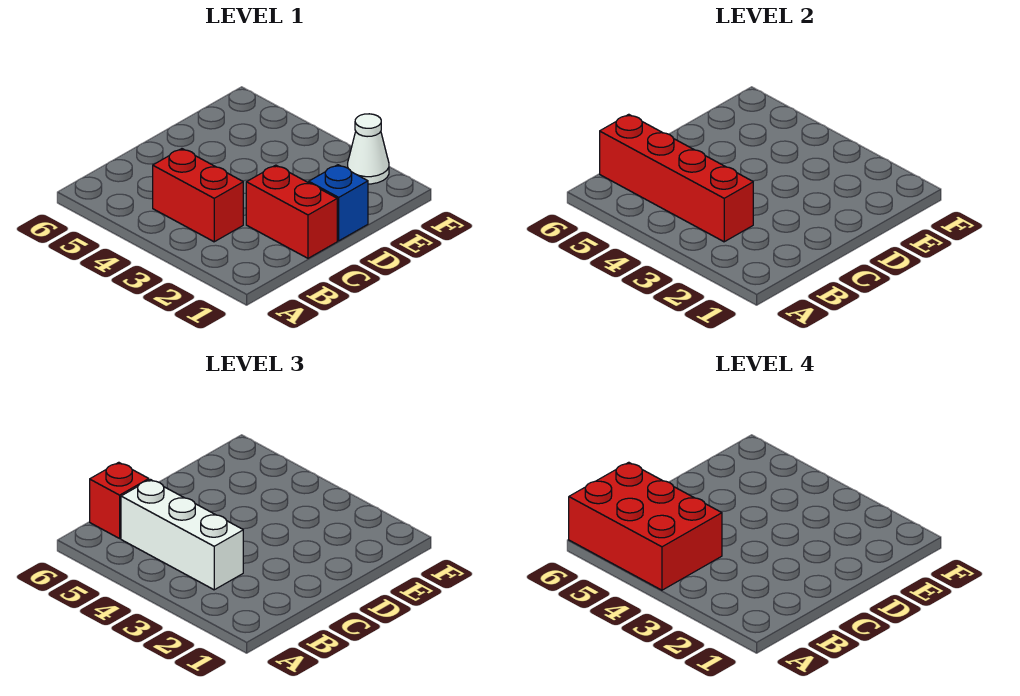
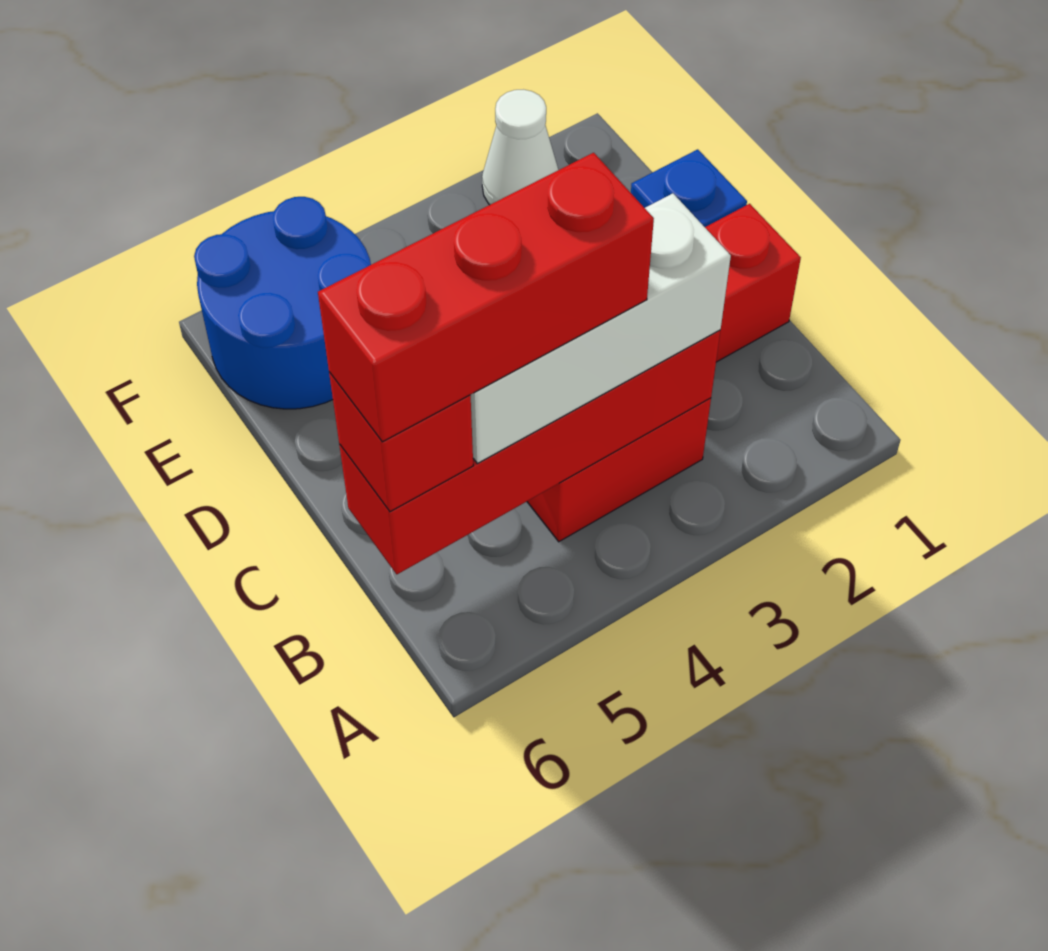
red brick A4:B6 level 4 -> red brick B4:B6 level 4
none -> blue round brick E5:F6 level 1

